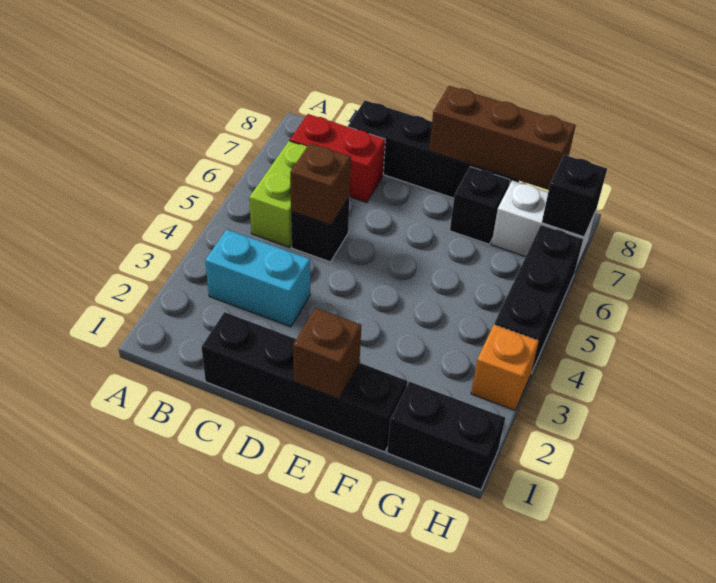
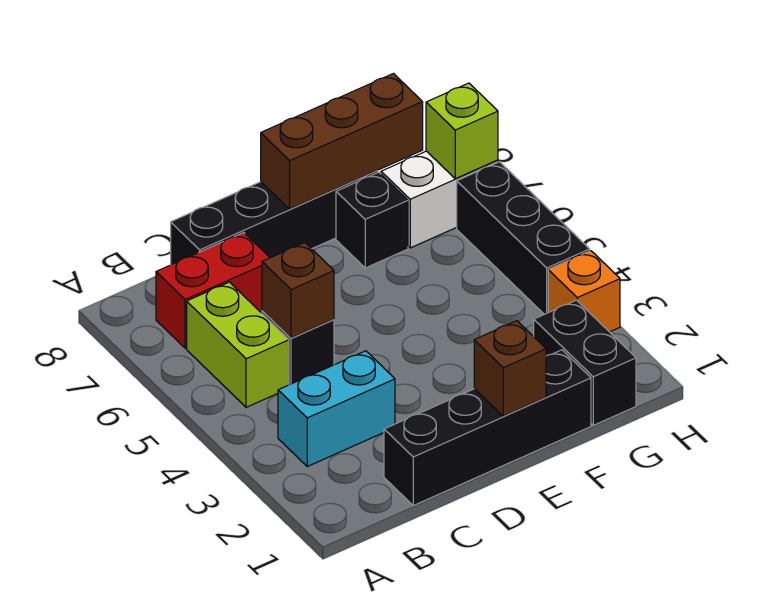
black brick G1:H1 level 1 -> black brick G1:G2 level 1
black brick H7 level 2 -> lime brick H7 level 2

